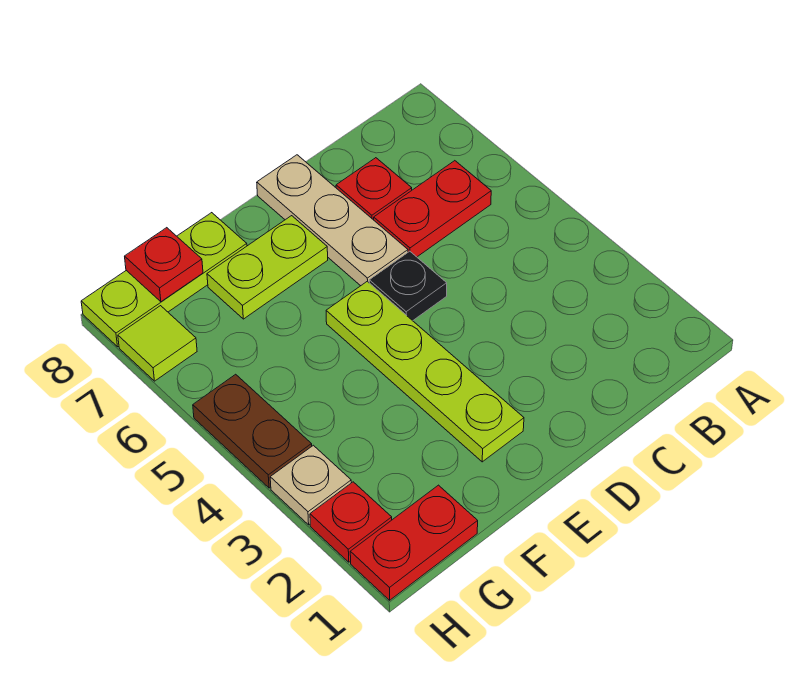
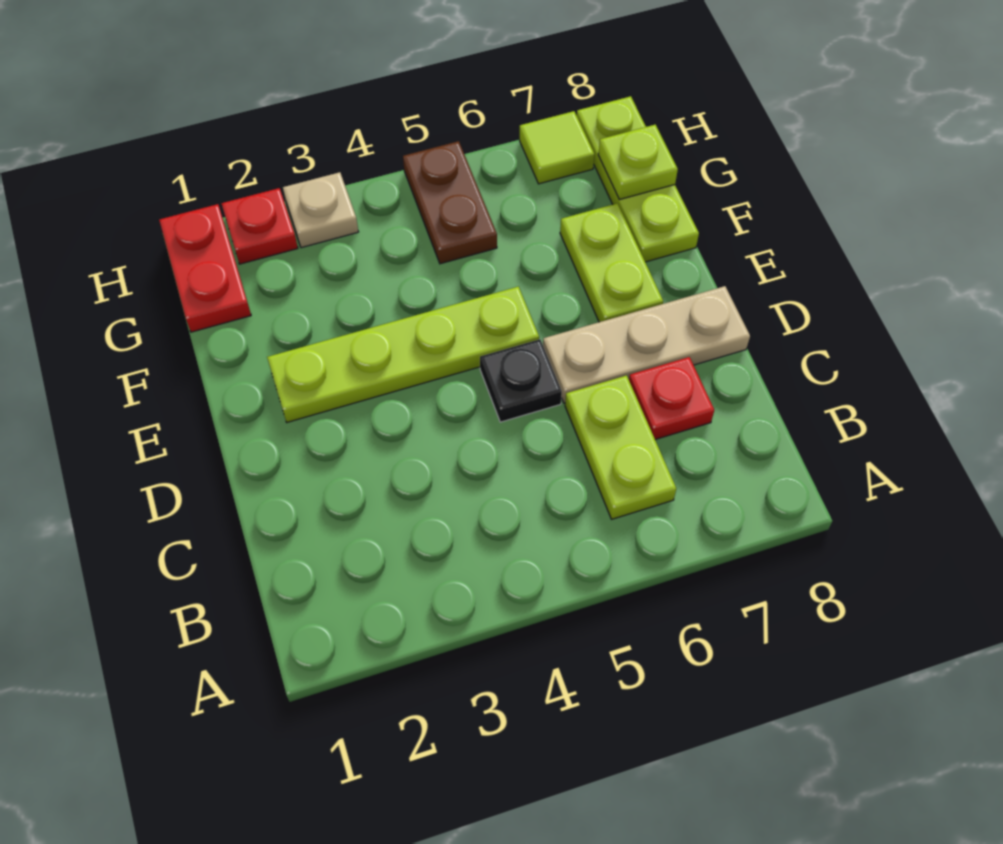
red plate B6:C6 level 1 -> lime plate B6:C6 level 1
red plate G8 level 2 -> lime plate G8 level 2
brown plate H4:H5 level 1 -> brown plate G5:H5 level 1

